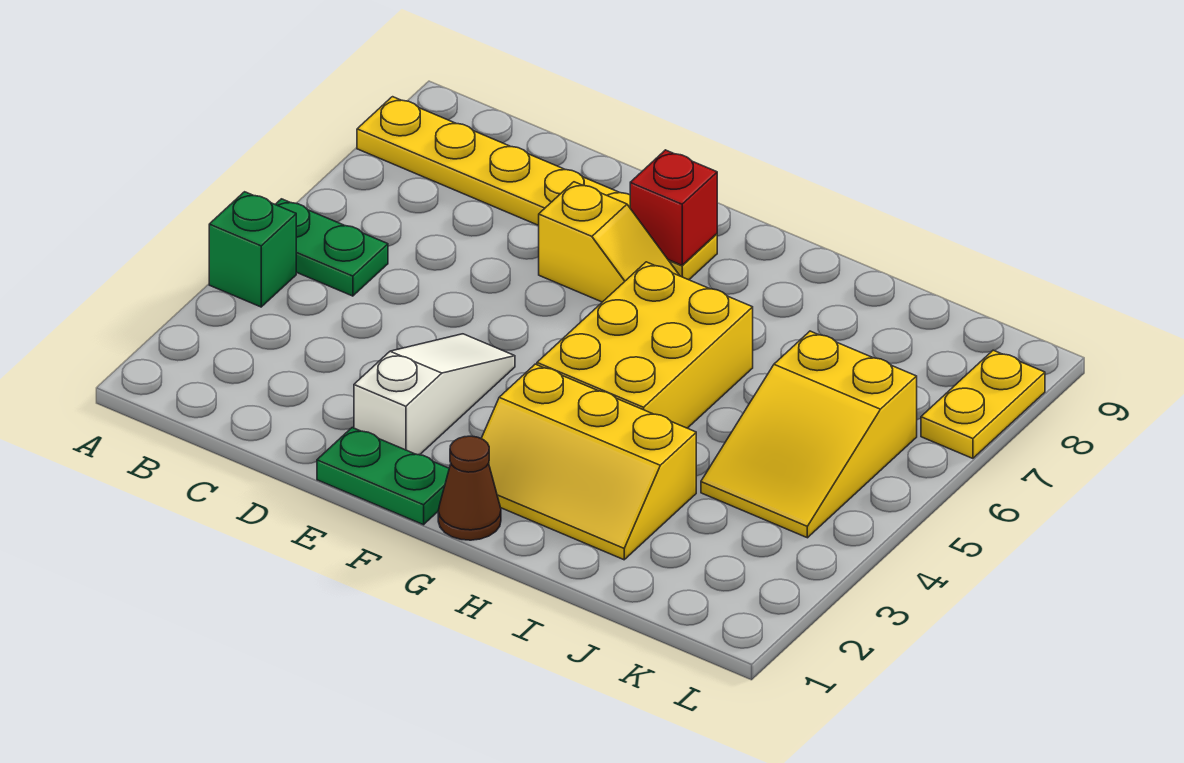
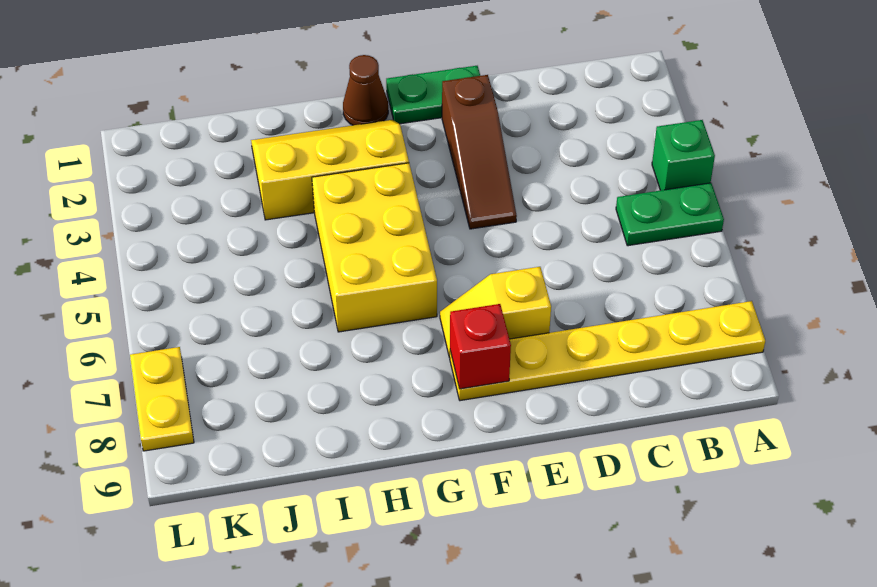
white slope E2:E4 level 1 top 2 -> brown slope E2:E4 level 1 top 2
yellow slope J4:K6 level 1 top 6 -> none

